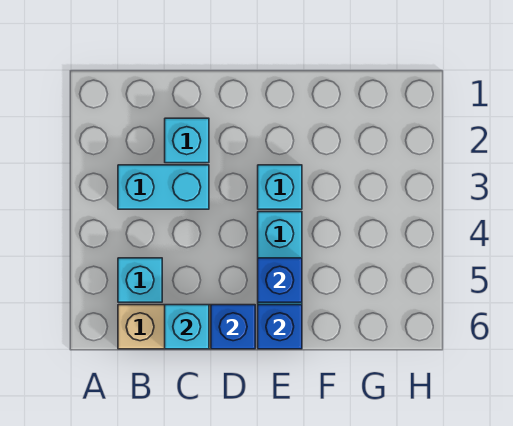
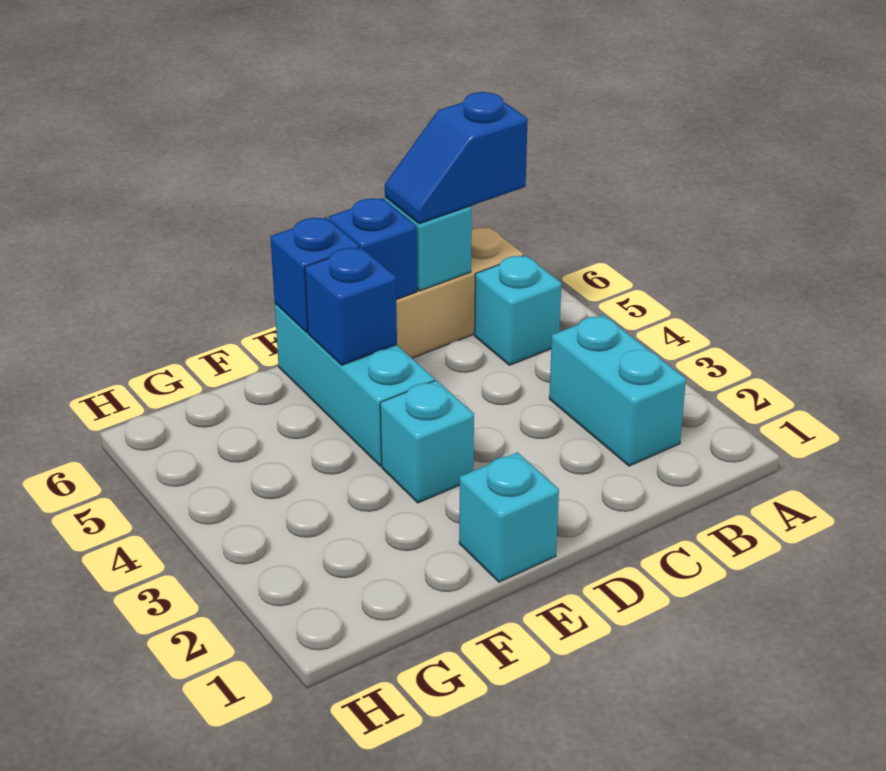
cyan brick B3:C3 level 1 -> cyan brick B2:B3 level 1
none -> blue slope B6:C6 level 3 top B
cyan brick C2 level 1 -> cyan brick E1 level 1

